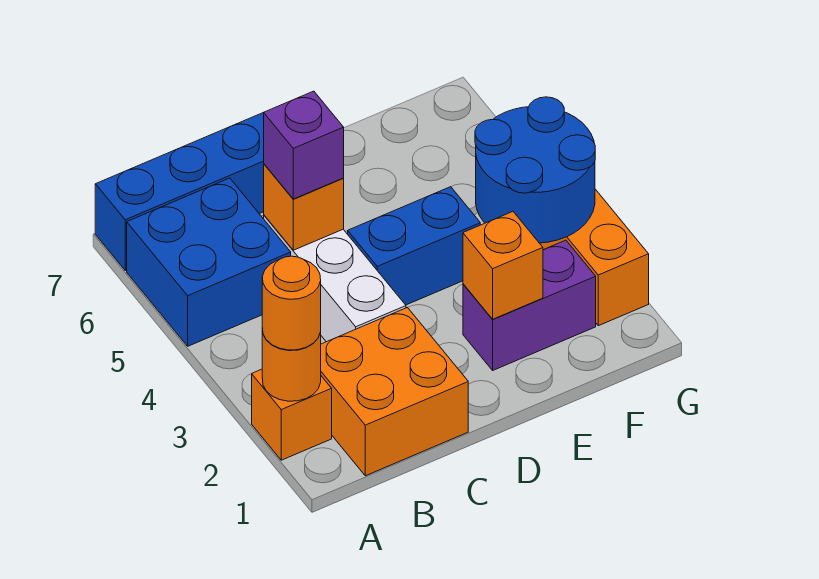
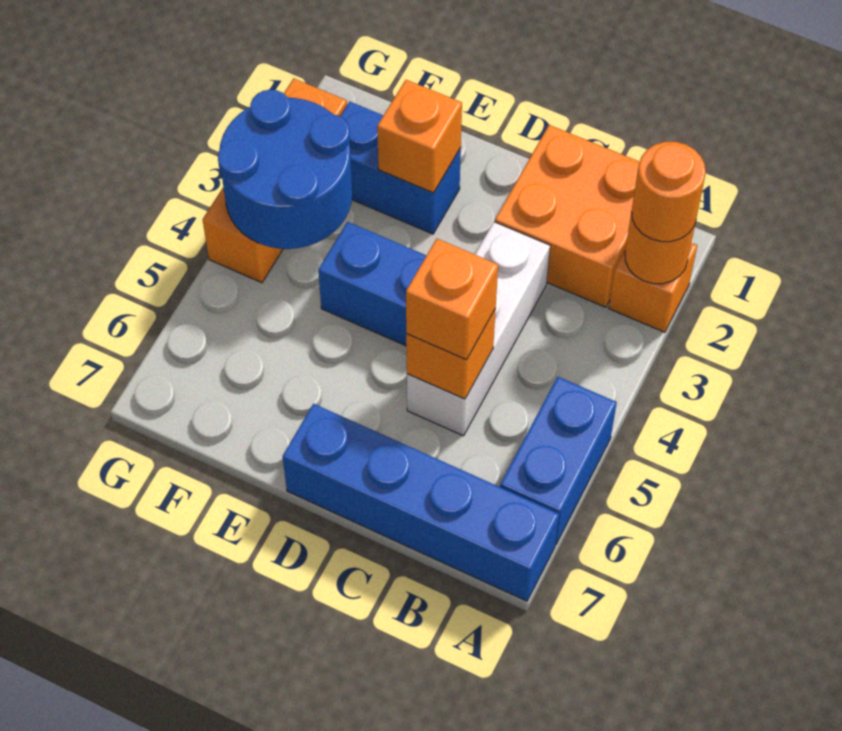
blue brick A5:B6 level 1 -> blue brick A5:A6 level 1
purple brick C5 level 3 -> orange brick C5 level 3
purple brick E2:F2 level 1 -> blue brick E2:F2 level 1

